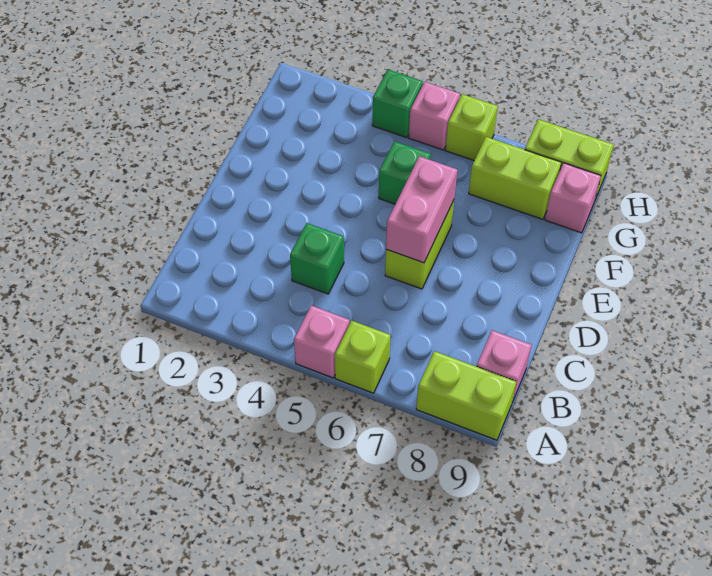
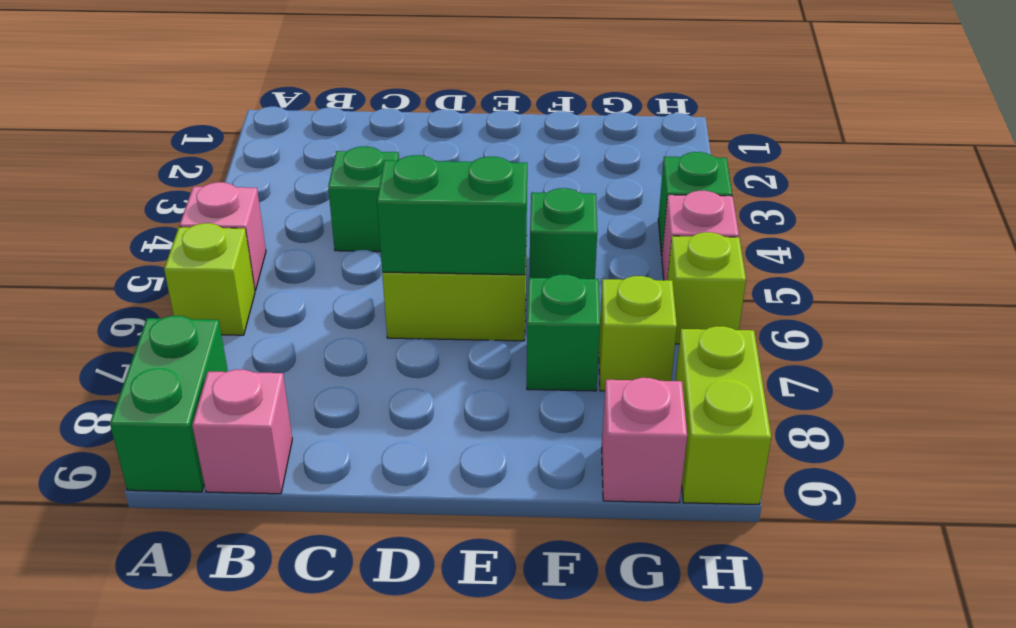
lime brick A8:A9 level 1 -> green brick A8:A9 level 1
pink brick D6:E6 level 2 -> green brick D6:E6 level 2
none -> green brick F7 level 1
lime brick G7:G8 level 1 -> lime brick G7 level 1

